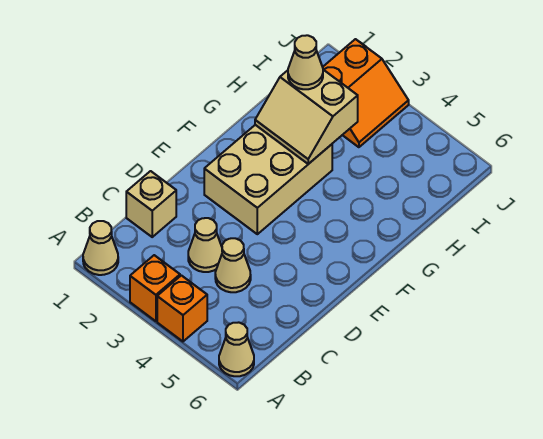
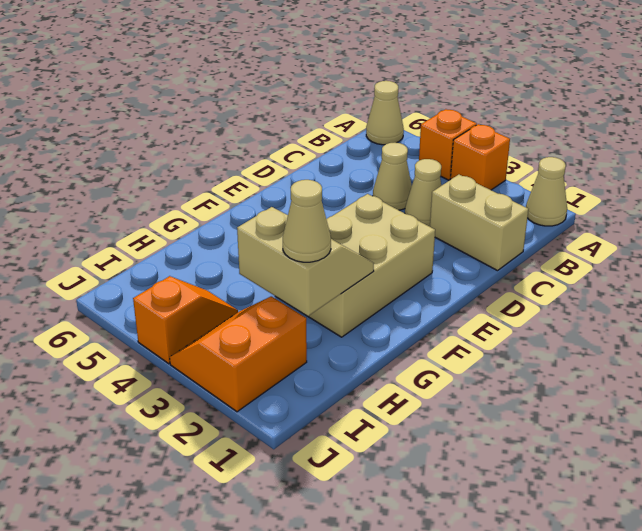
tan brick C1 level 1 -> tan brick C1:C2 level 1
none -> orange slope I4:J4 level 1 top J

